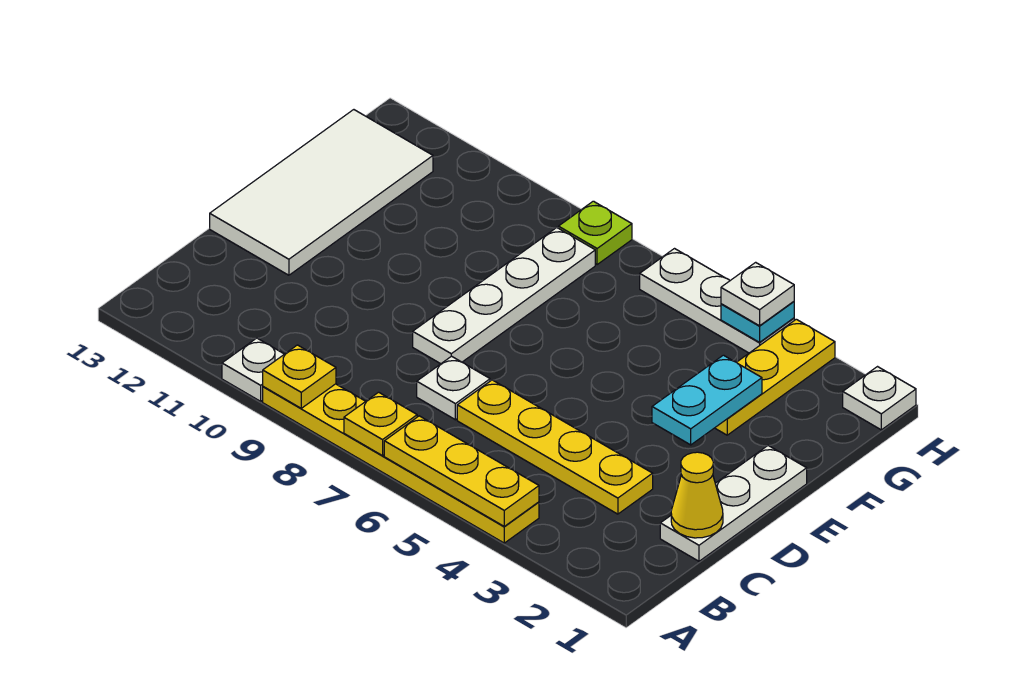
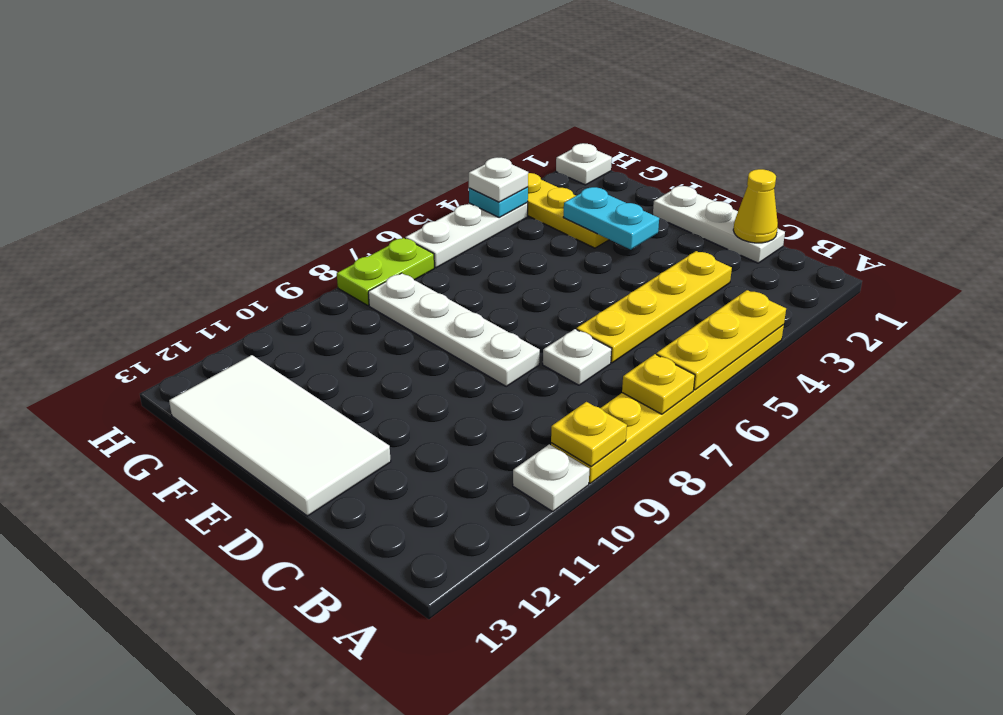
lime plate H8 level 1 -> lime plate H7:H8 level 1

